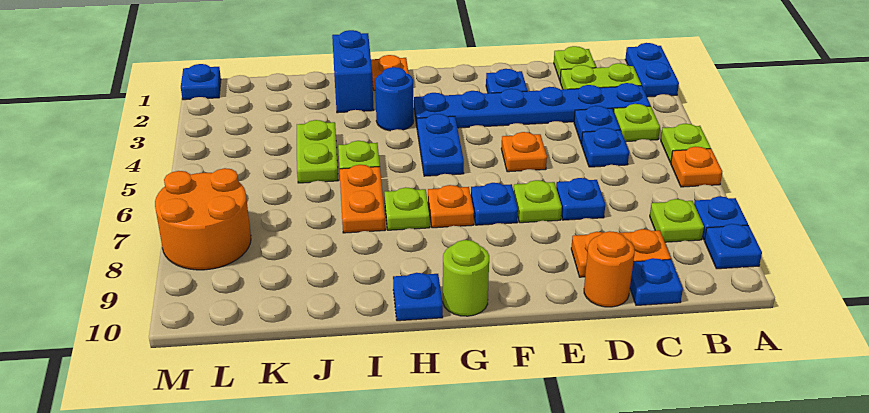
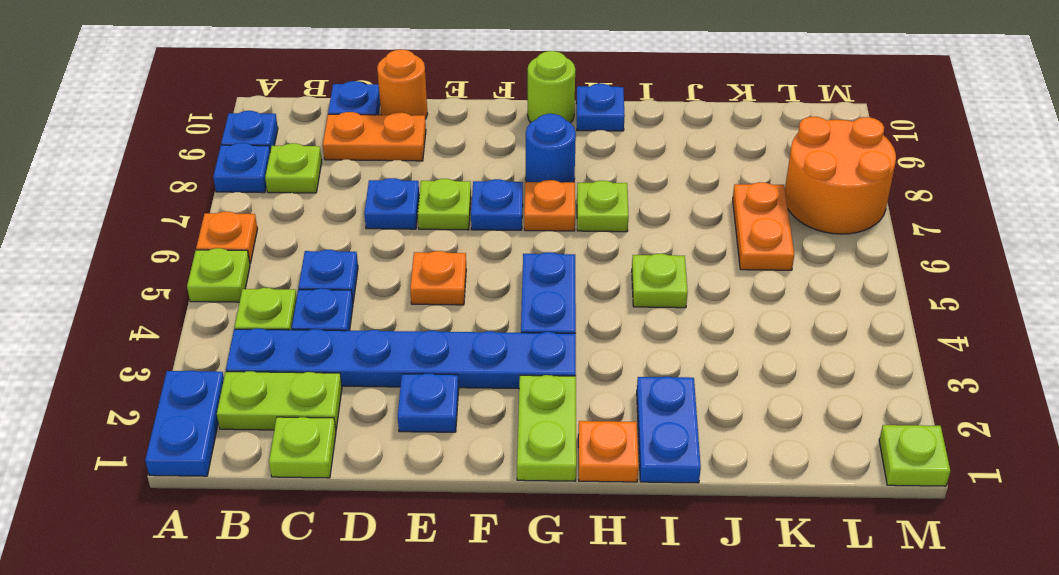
blue round brick H3 level 1 -> blue round brick G8 level 1
blue brick I1:I2 level 1 -> blue plate I1:I2 level 1
orange plate I6:I7 level 1 -> orange plate K6:K7 level 1
lime plate J4:J5 level 1 -> lime plate G1:G2 level 1
blue plate M1 level 1 -> lime plate M1 level 1

